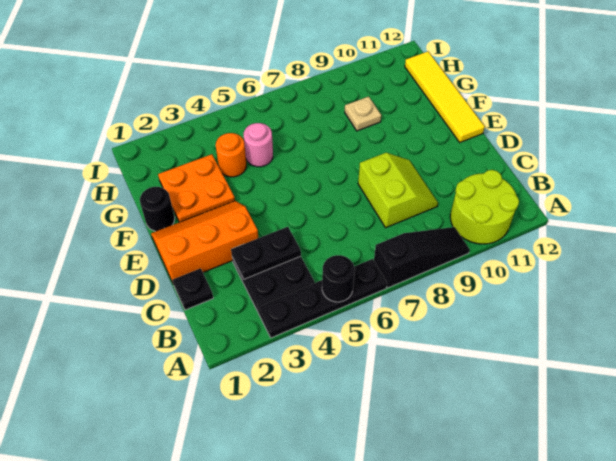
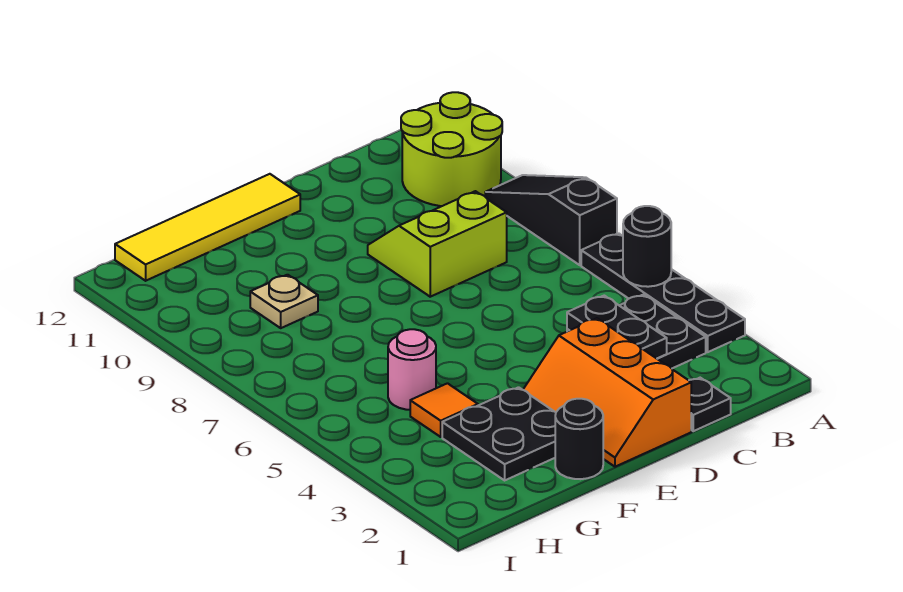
orange plate F2:G3 level 1 -> black plate F2:G3 level 1
orange round brick G4 level 1 -> orange tile G4 level 1

